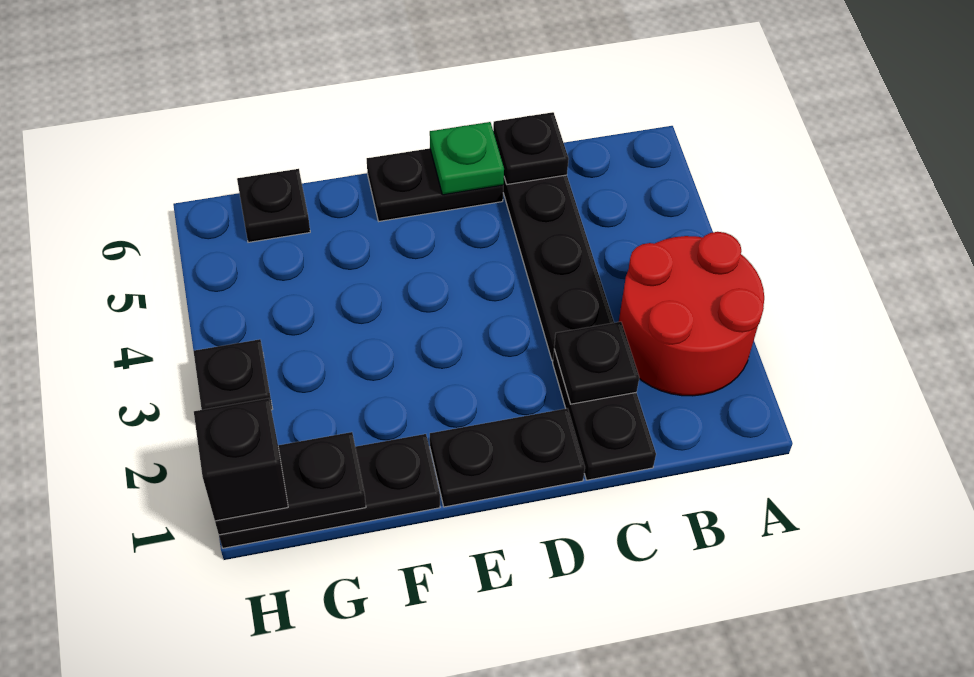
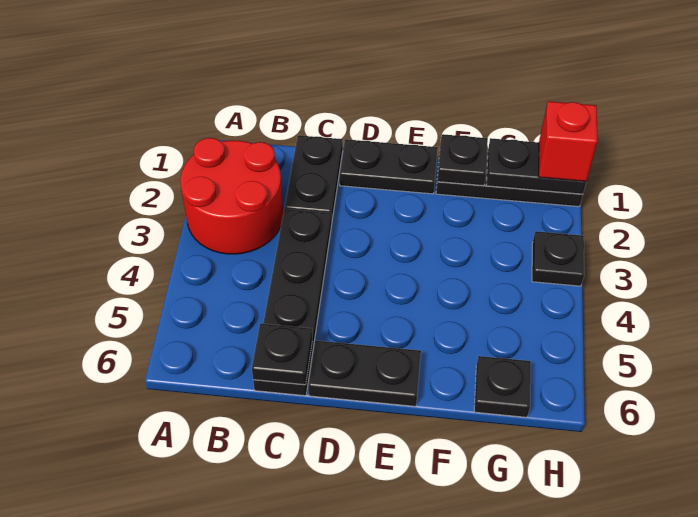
black plate C2 level 2 -> black plate F1 level 2
green plate D6 level 2 -> none
black brick H1 level 3 -> red brick H1 level 3

